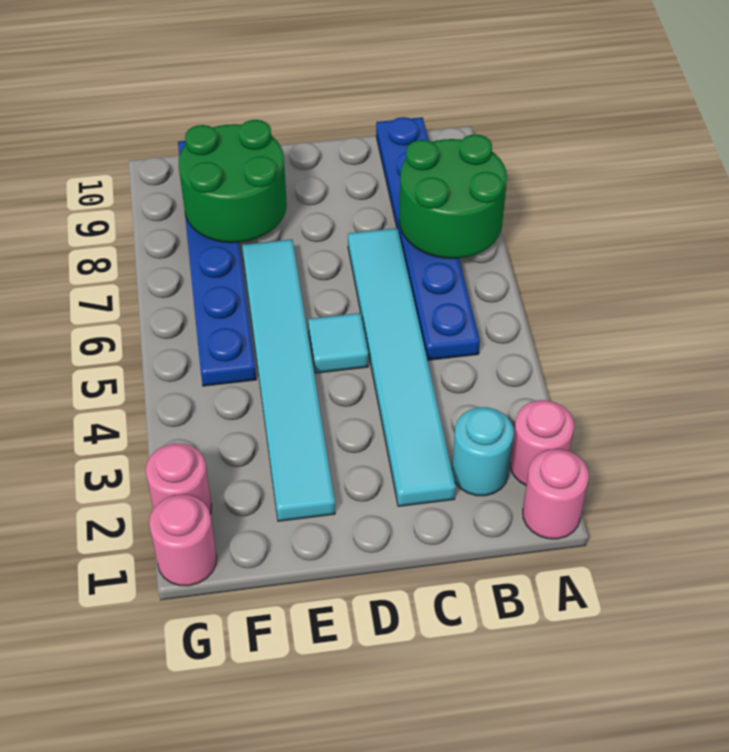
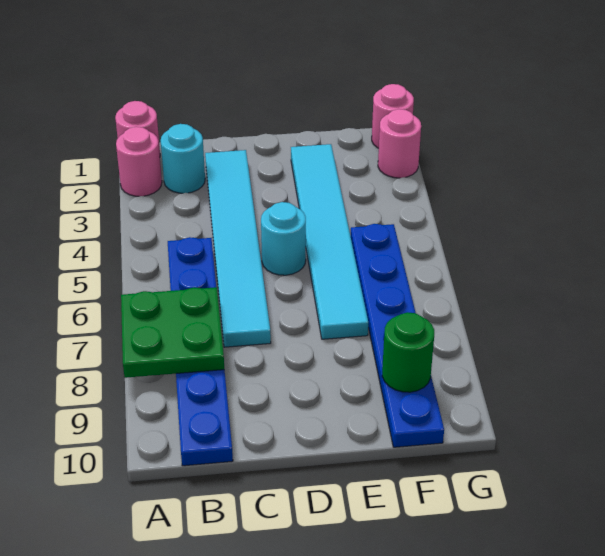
green round brick A7:B8 level 2 -> green plate A7:B8 level 2
cyan tile D5 level 1 -> cyan round brick D5 level 1
green round brick E8:F9 level 2 -> green round brick F9 level 2

